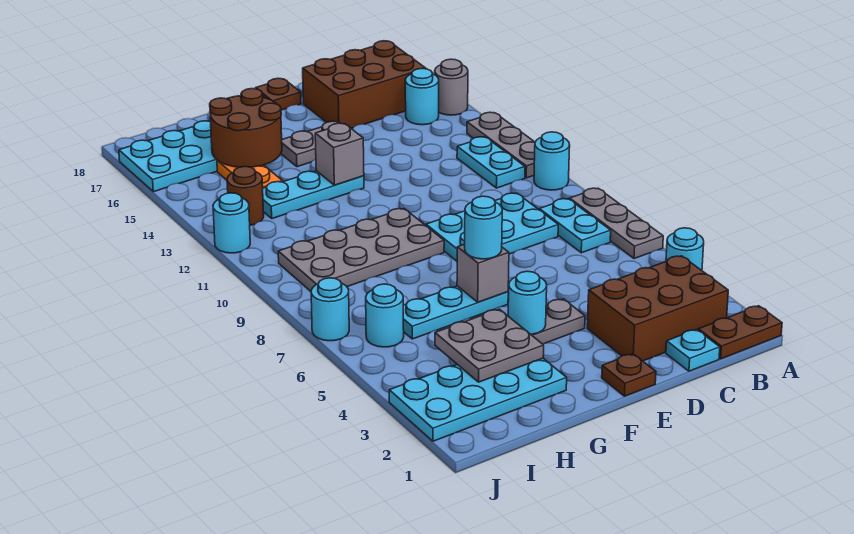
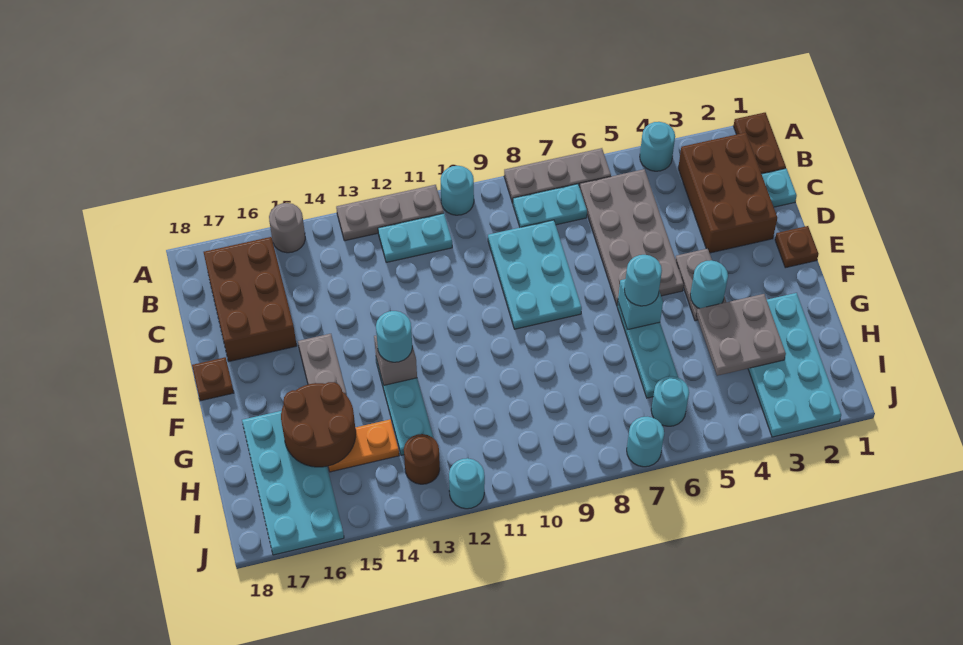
cyan round brick B15 level 1 -> cyan round brick F13 level 3
grey brick F6 level 2 -> cyan brick F6 level 2
grey plate F9:I10 level 1 -> grey plate B5:E6 level 1

